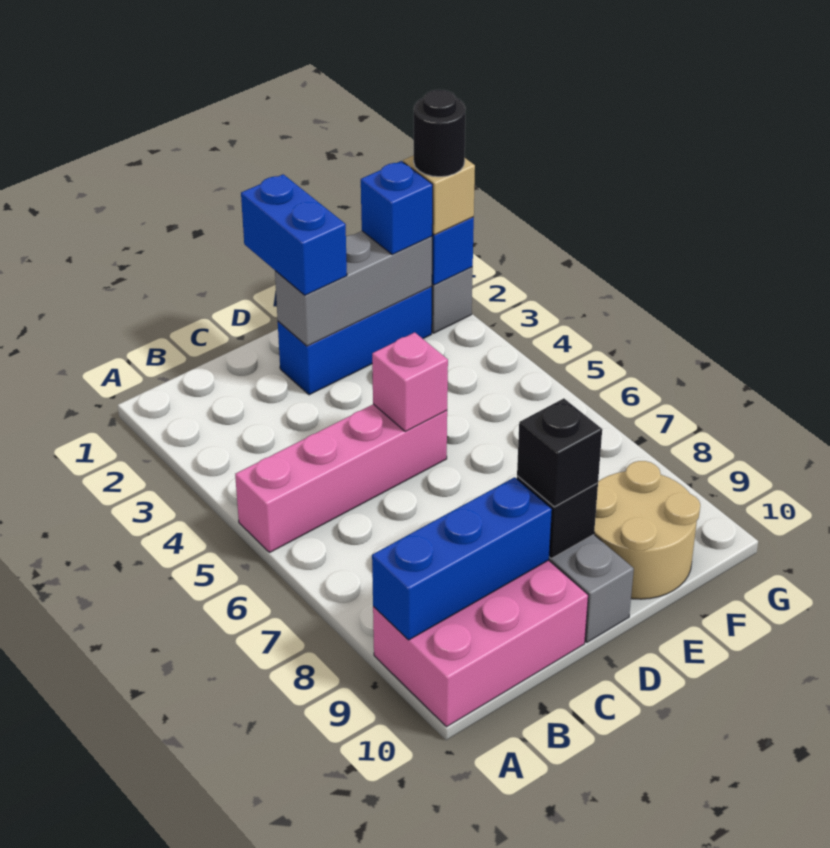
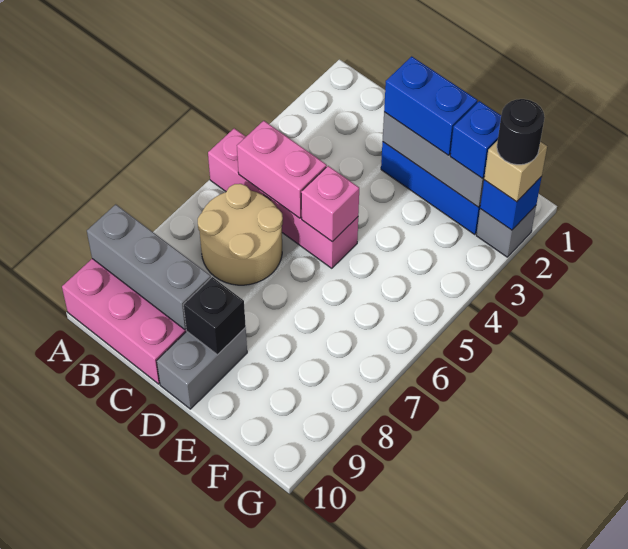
blue brick A9:C9 level 2 -> grey brick A9:C9 level 2
none -> pink brick B5:C5 level 2
blue brick D1:D2 level 3 -> blue brick D2:E2 level 3
black brick D9 level 3 -> none
tan round brick E9:F10 level 1 -> tan round brick B6:C7 level 1

